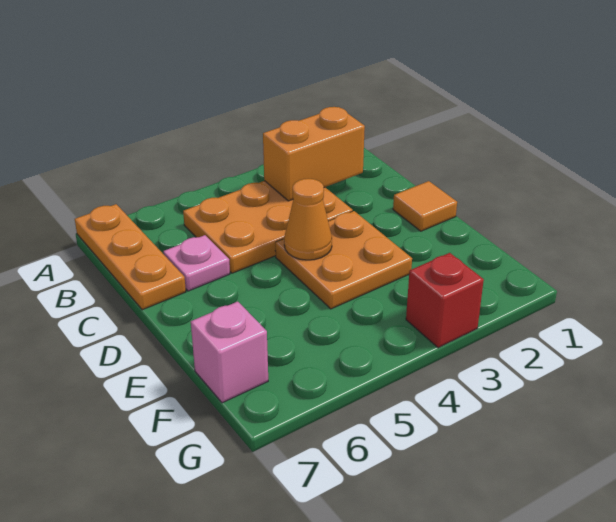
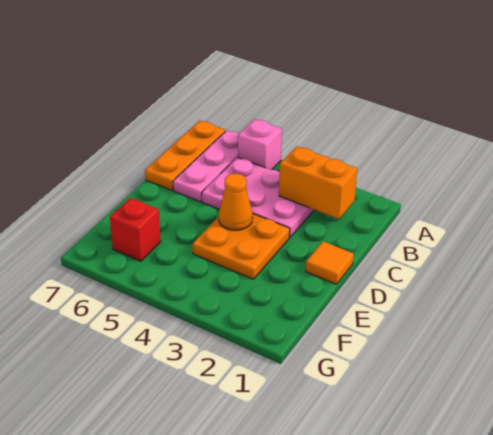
orange plate B3:C5 level 1 -> pink plate B3:C5 level 1
pink plate C6 level 1 -> pink plate A6:C6 level 1
pink brick F7 level 1 -> pink brick A5 level 1
red brick G3 level 1 -> red brick F6 level 1

